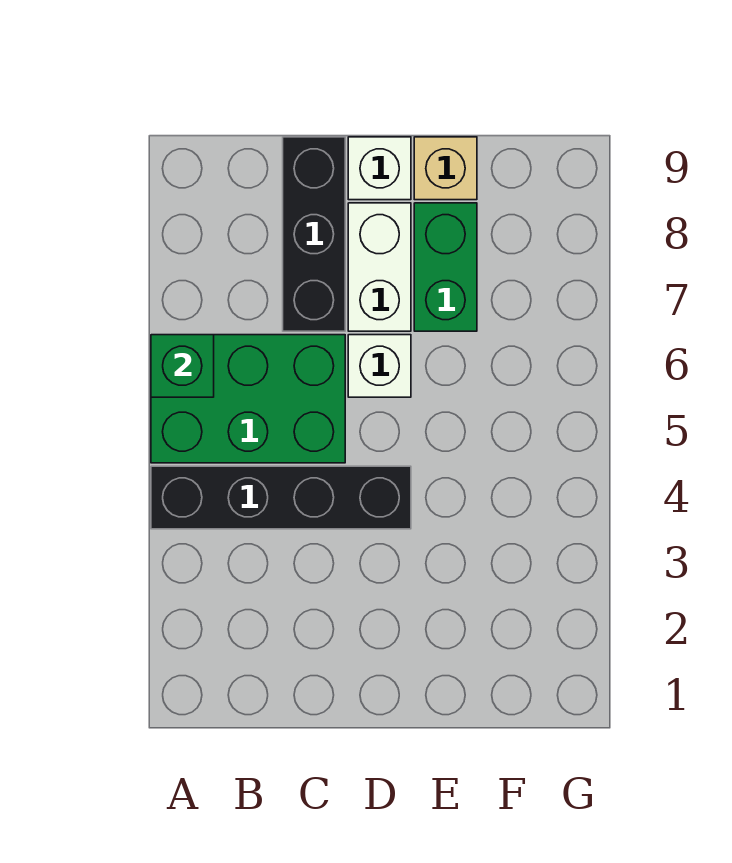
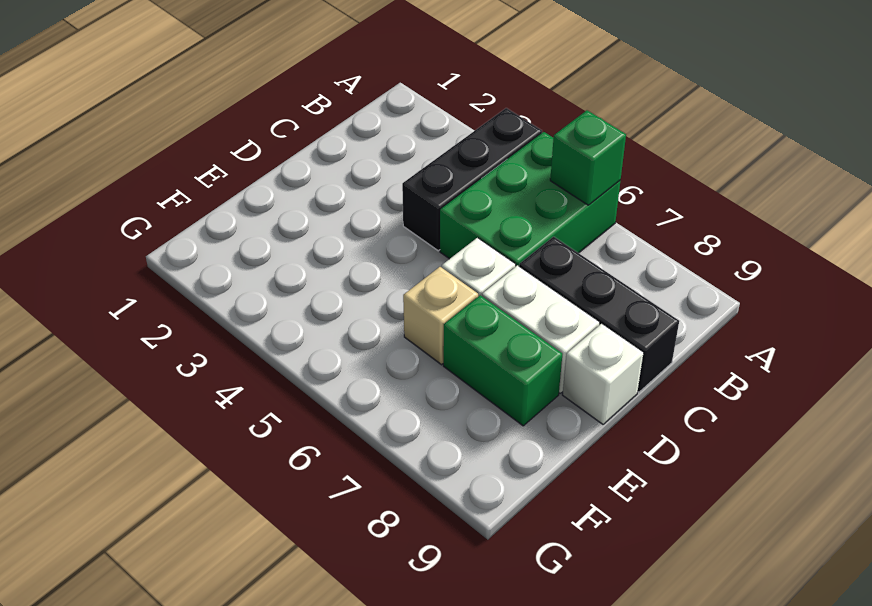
black brick A4:D4 level 1 -> black brick A4:C4 level 1
tan brick E9 level 1 -> tan brick E6 level 1

